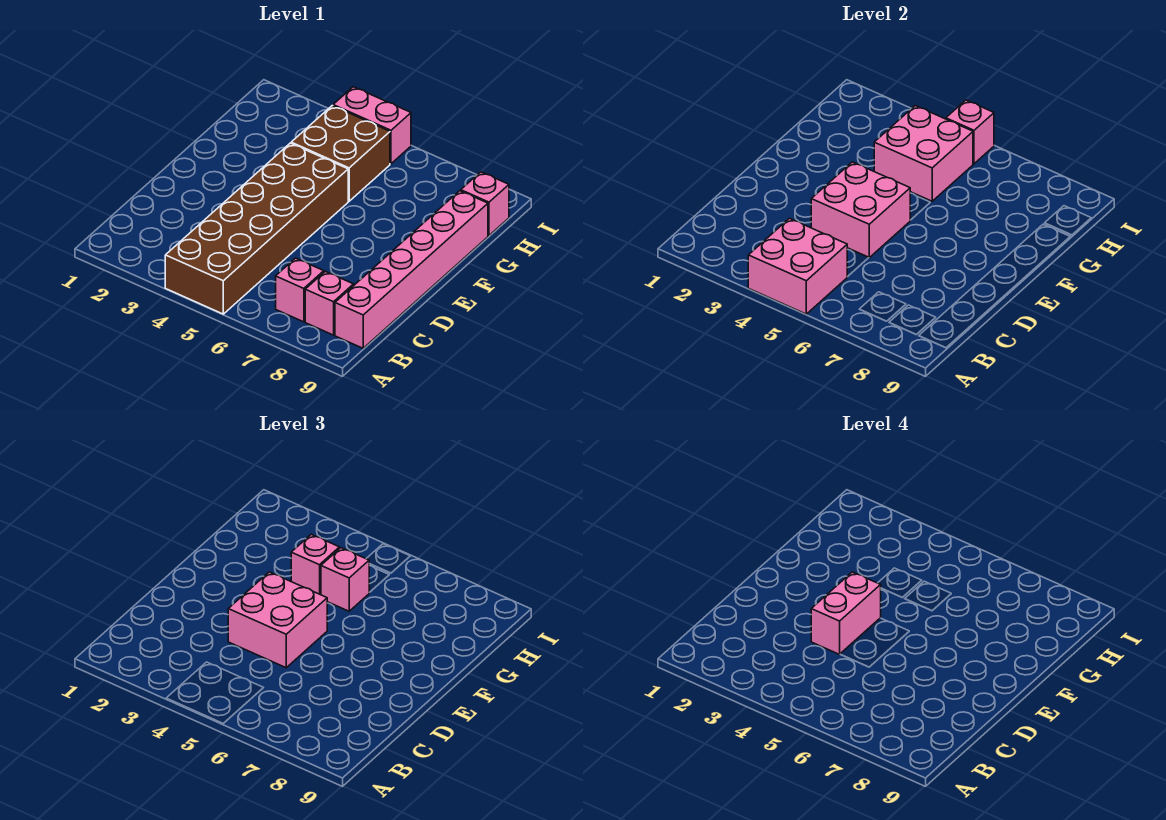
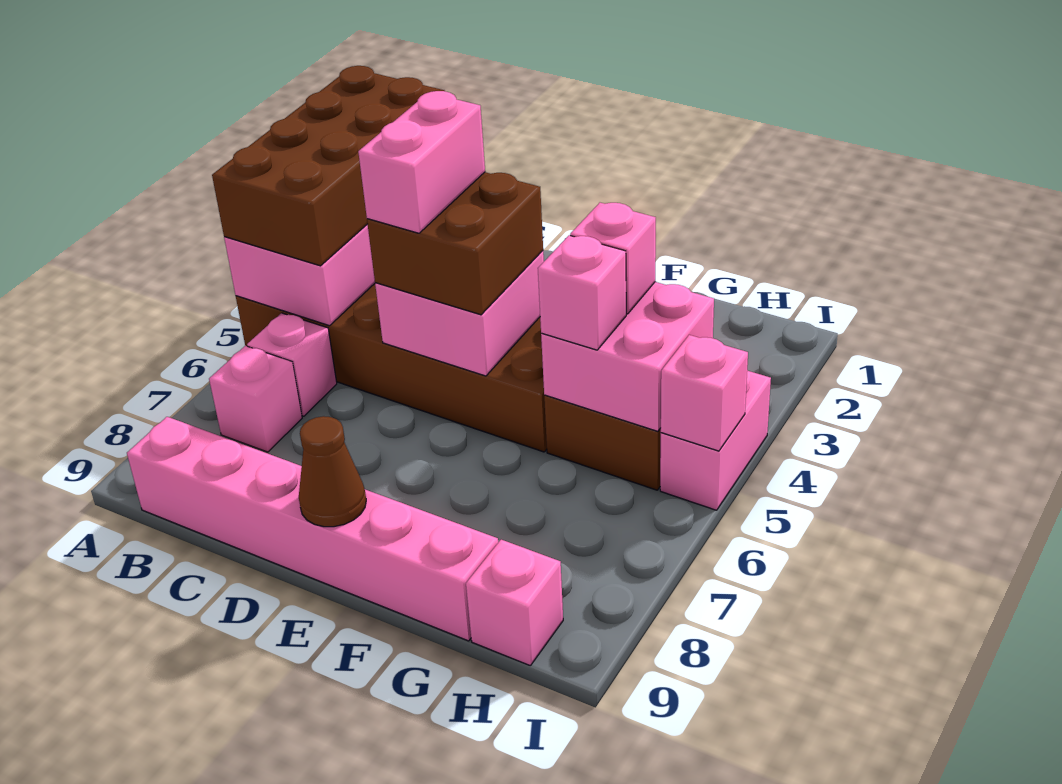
none -> brown brick A2:B5 level 3
pink brick B8 level 1 -> pink brick B6 level 1
pink brick D4:E5 level 3 -> brown brick D4:E5 level 3
pink brick D4:E4 level 4 -> pink brick D4:D5 level 4
none -> brown cone E9 level 2

